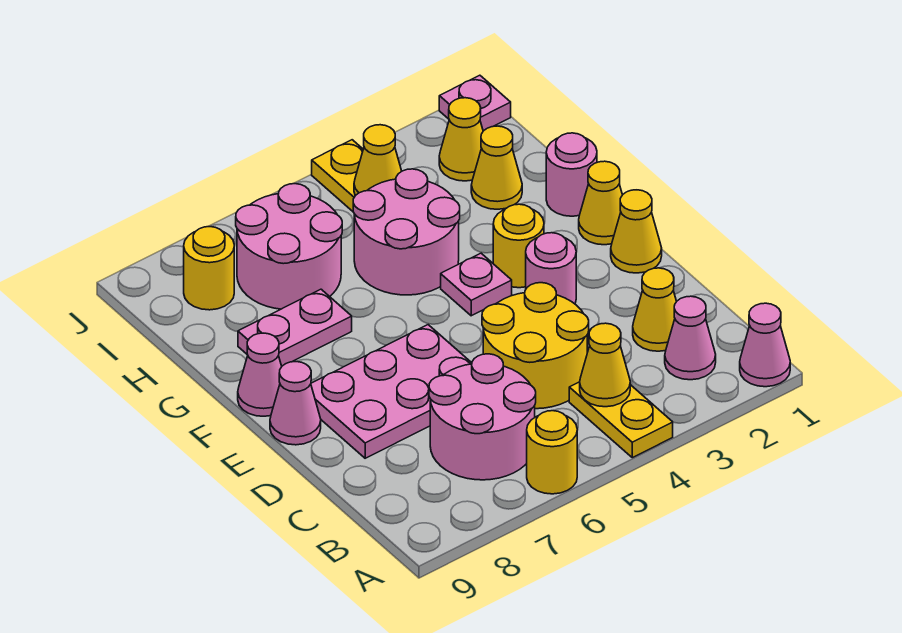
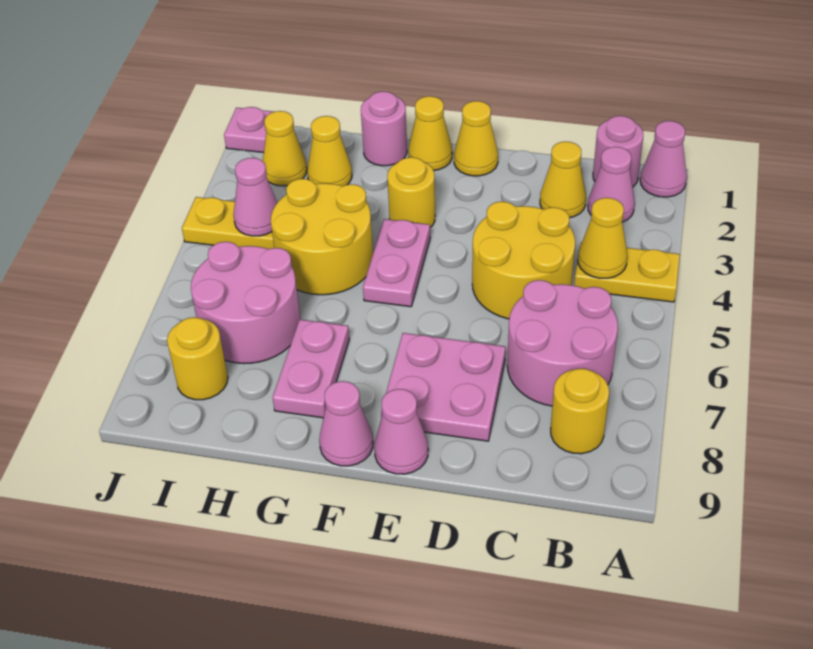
yellow round brick A6 level 1 -> yellow round brick B8 level 1
pink plate D6:E8 level 1 -> pink plate D7:E8 level 1
pink round brick E3 level 1 -> pink round brick B1 level 1
pink plate F4 level 1 -> pink plate F4:F5 level 1
pink round brick G4:H5 level 1 -> yellow round brick G4:H5 level 1
yellow cone I4 level 2 -> pink cone I4 level 2

